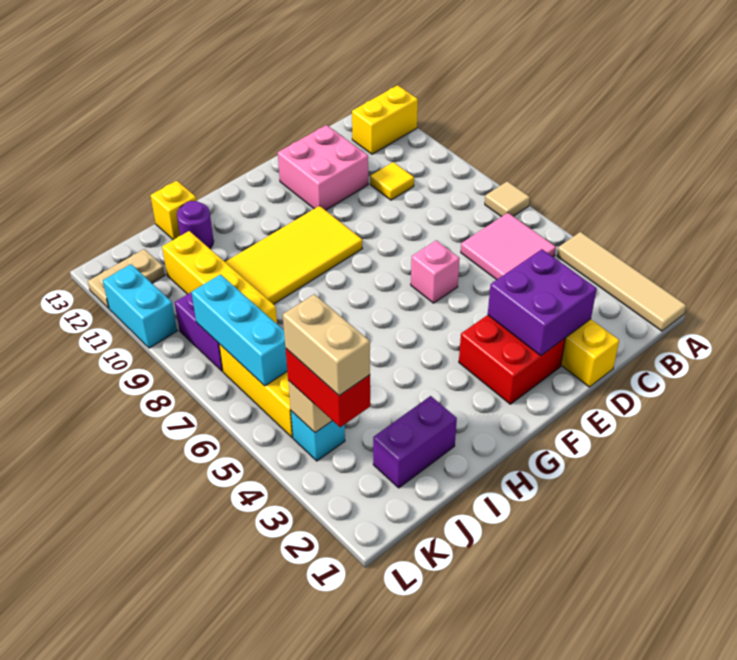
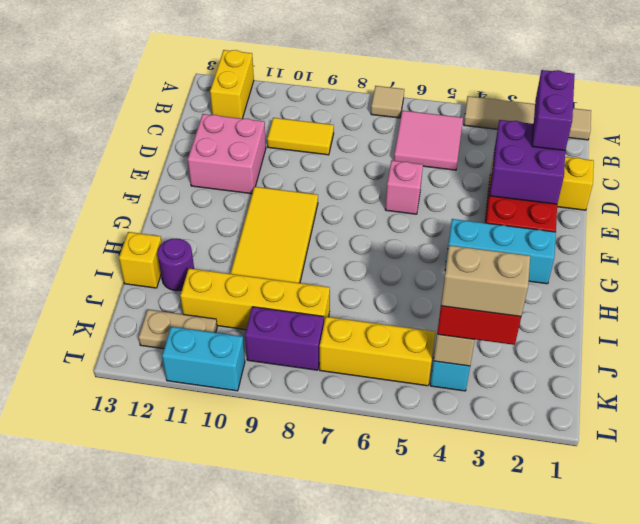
yellow tile C10 level 1 -> yellow tile C9:C10 level 1
purple brick I2:J2 level 1 -> purple brick C2:D2 level 3
cyan brick K6:K8 level 2 -> cyan brick G2:G4 level 1
tan plate K12:L12 level 1 -> tan plate K11:K12 level 1

